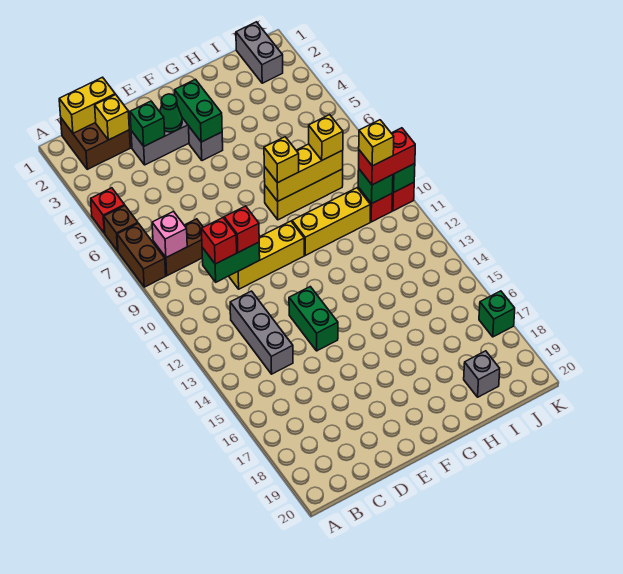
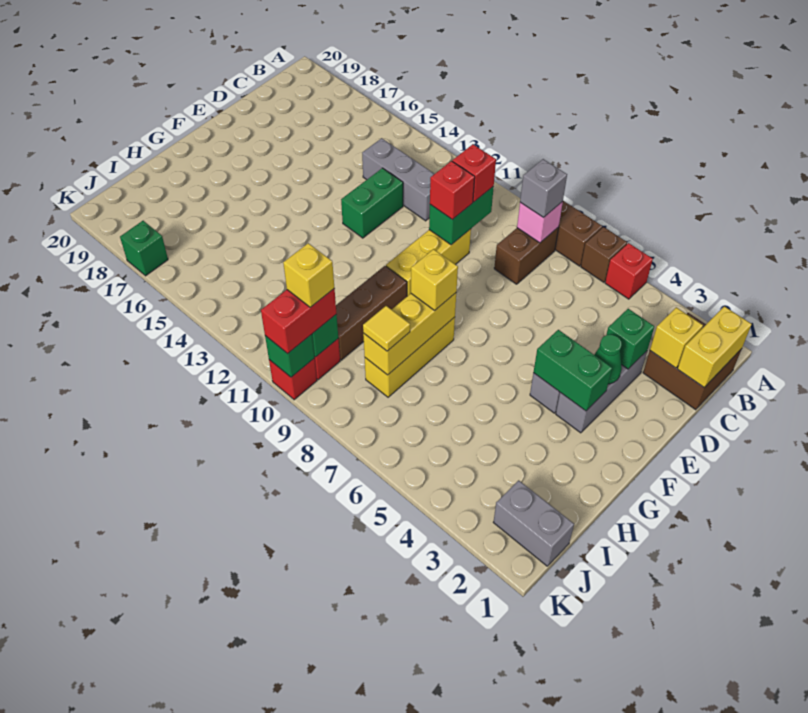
green brick E13:E14 level 1 -> green brick D13:E13 level 1
yellow brick G10:I10 level 1 -> brown brick G10:I10 level 1
yellow brick I8 level 3 -> yellow tile I8 level 3
grey brick I19 level 1 -> grey brick B8 level 3

